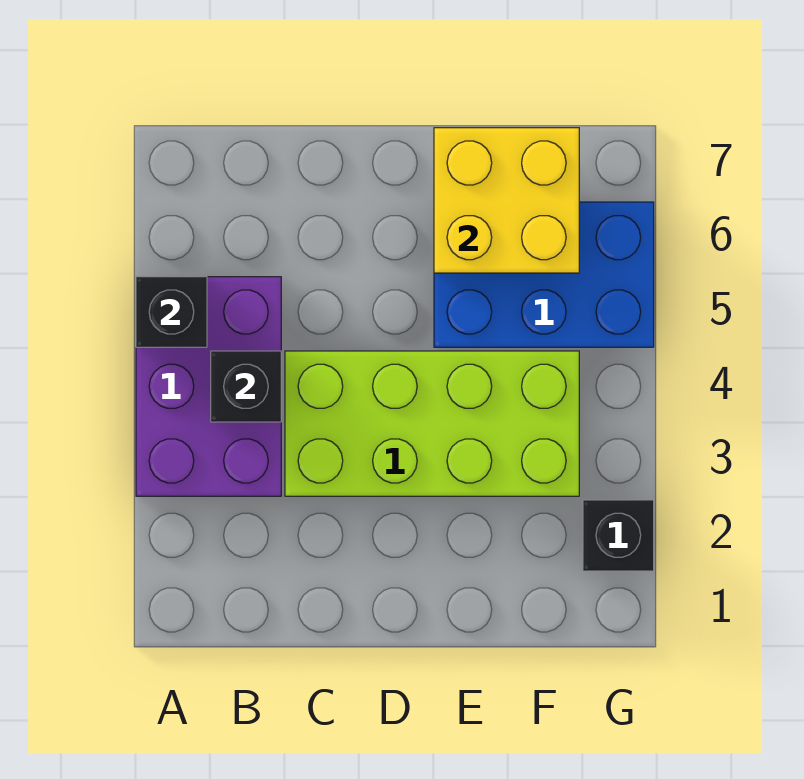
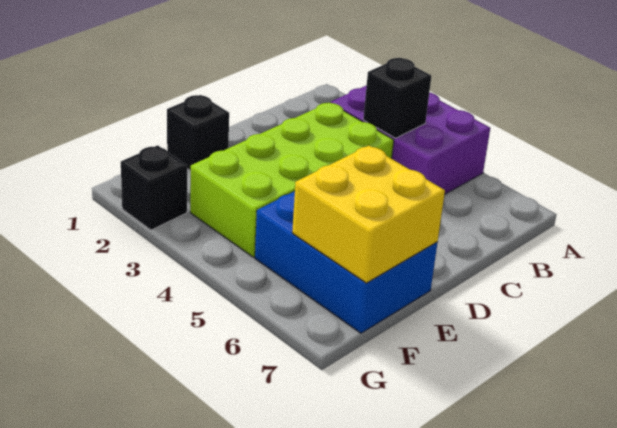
black brick A5 level 2 -> black brick E1 level 1
blue brick E5:G6 level 1 -> blue brick E5:F7 level 1

